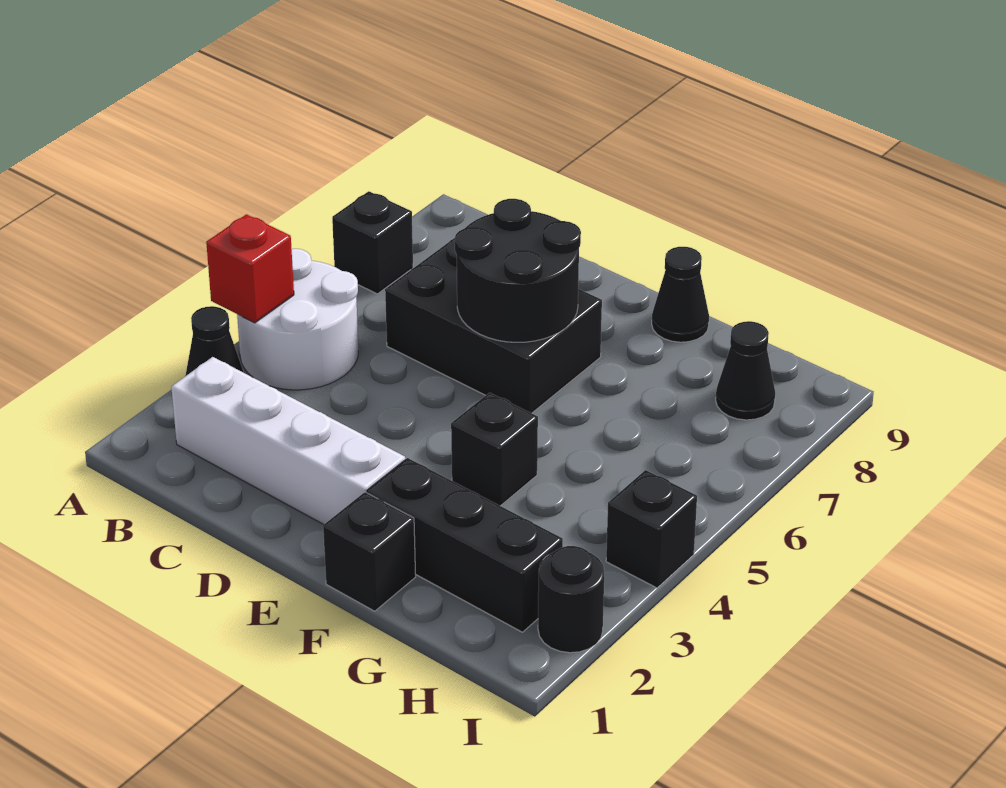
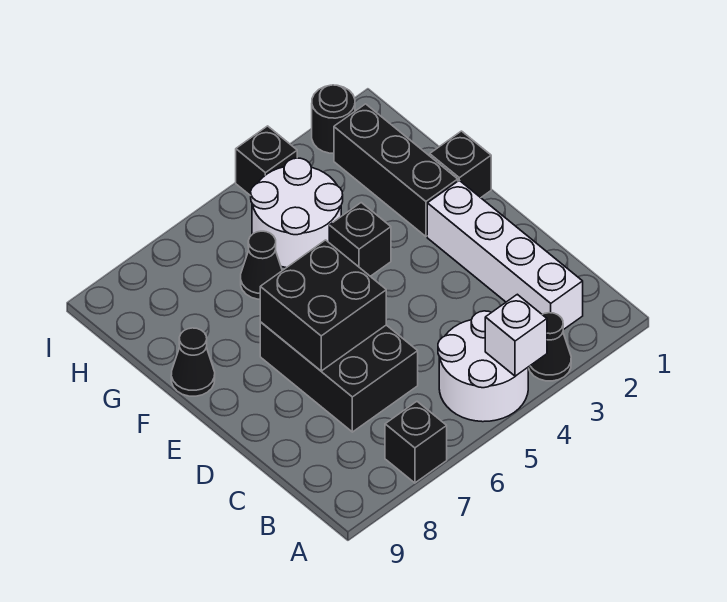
red brick A4 level 2 -> white brick A4 level 2
black round brick D6:E7 level 2 -> black brick D6:E7 level 2
none -> white round brick G4:H5 level 1
black cone H8 level 1 -> black cone G6 level 1

